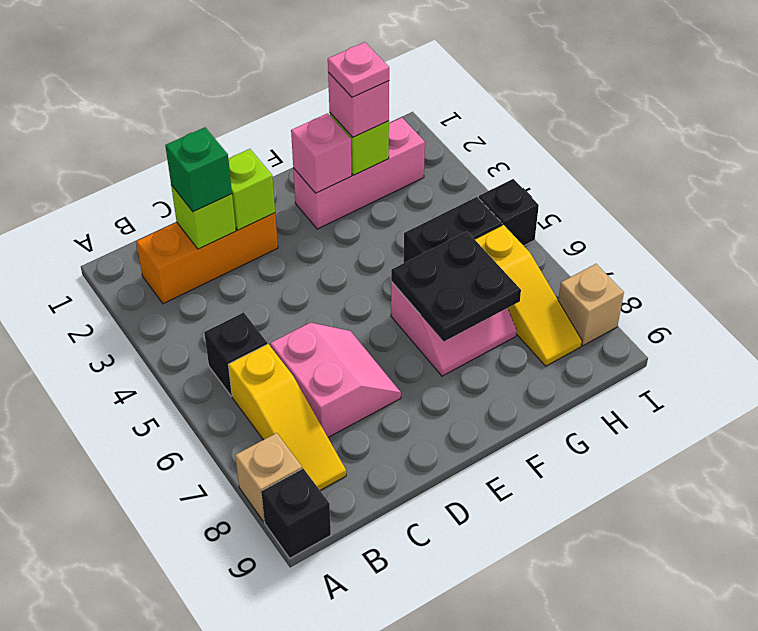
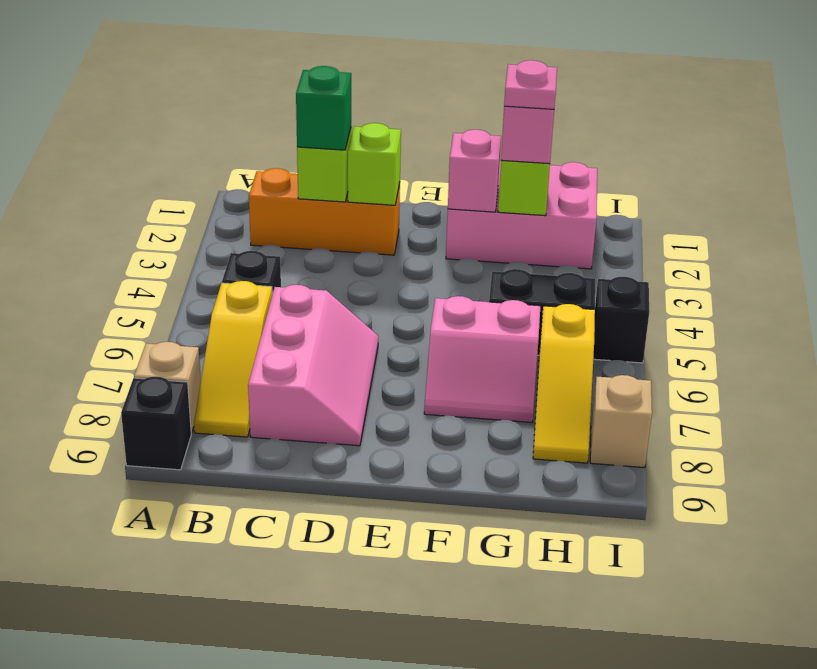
pink slope C6:D7 level 1 top C -> pink slope C6:D8 level 1 top C
pink brick F2:H2 level 1 -> pink brick F1:H2 level 1
black plate F6:G7 level 2 -> none

